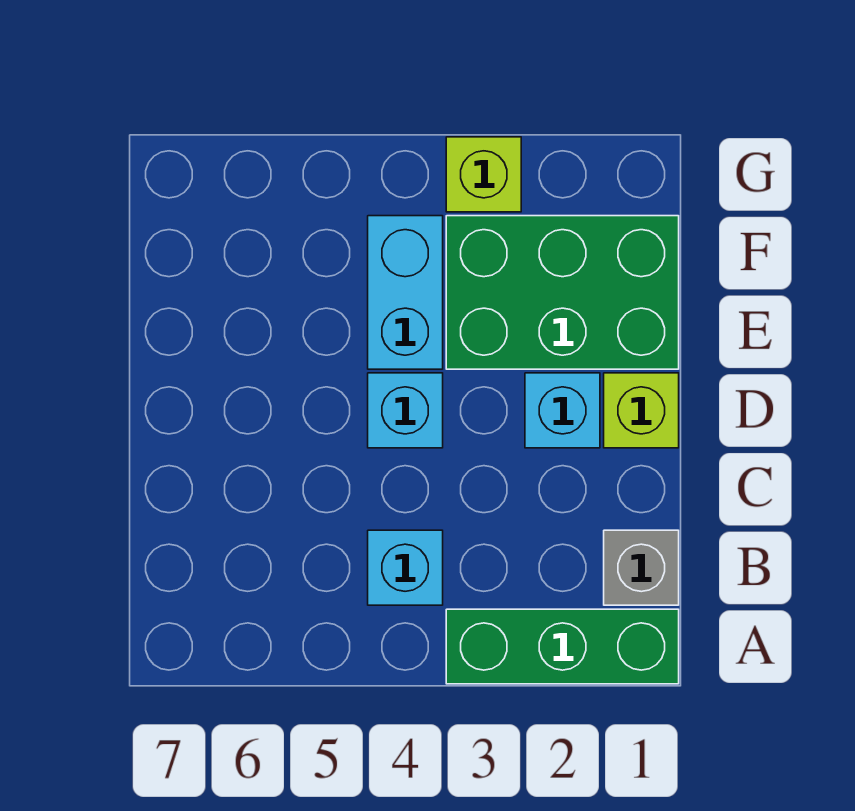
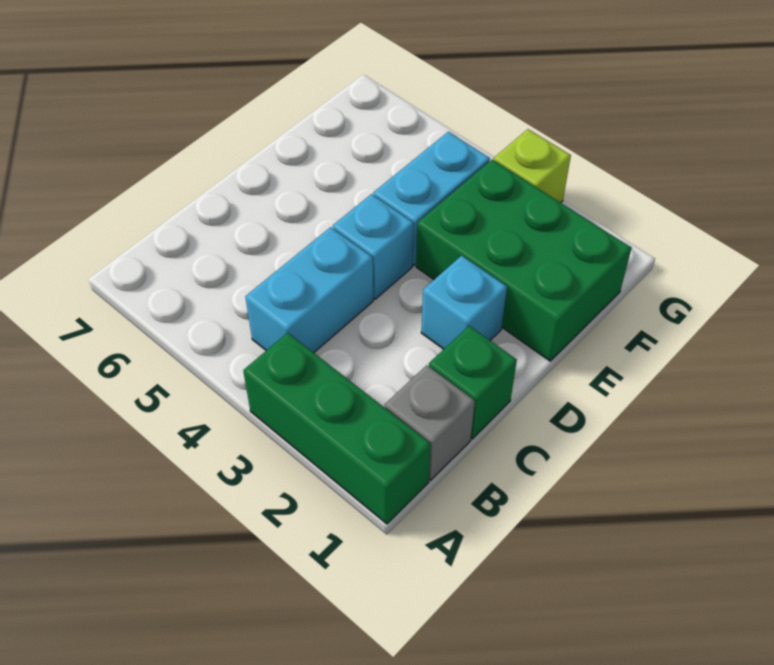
cyan brick B4 level 1 -> cyan brick B4:C4 level 1
none -> green brick C1 level 1
lime brick D1 level 1 -> none

